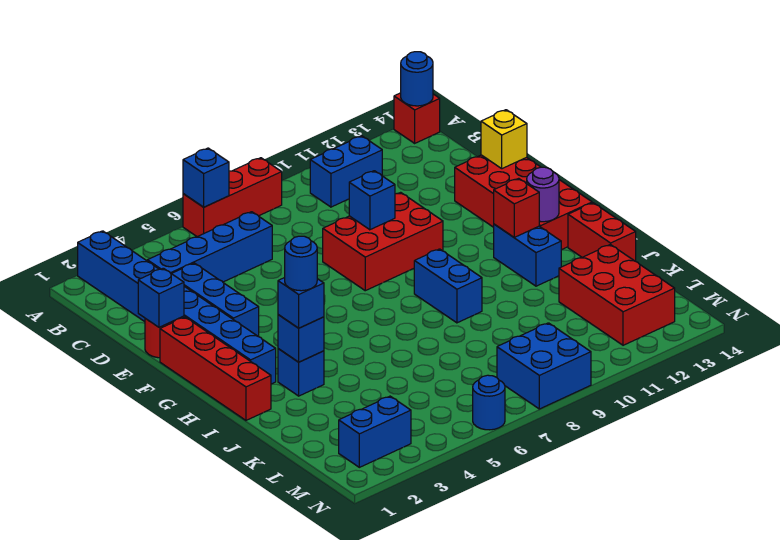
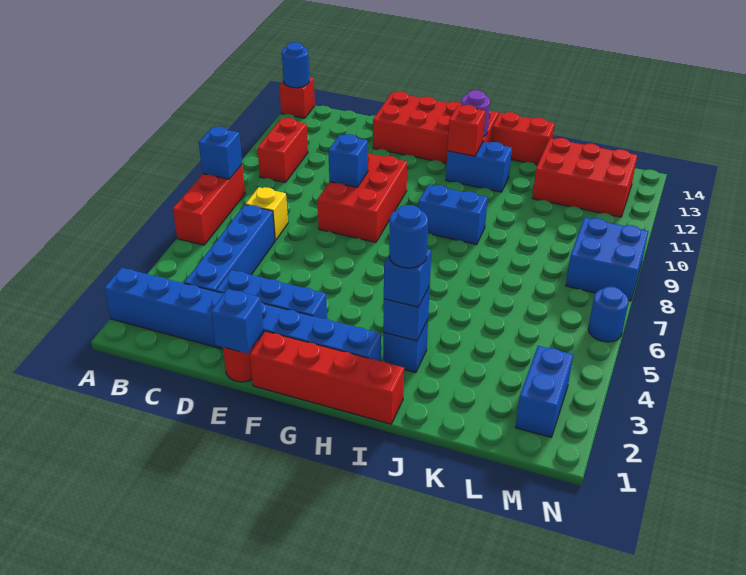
blue brick A6 level 2 -> blue brick A8 level 2
blue brick B10:B11 level 1 -> red brick B10:B11 level 1
yellow brick E14 level 2 -> yellow brick C7 level 1

